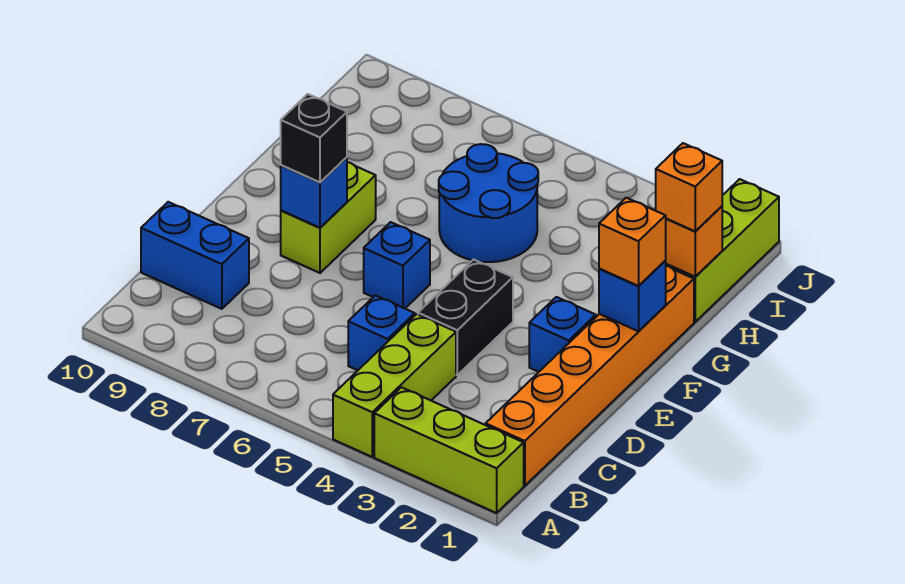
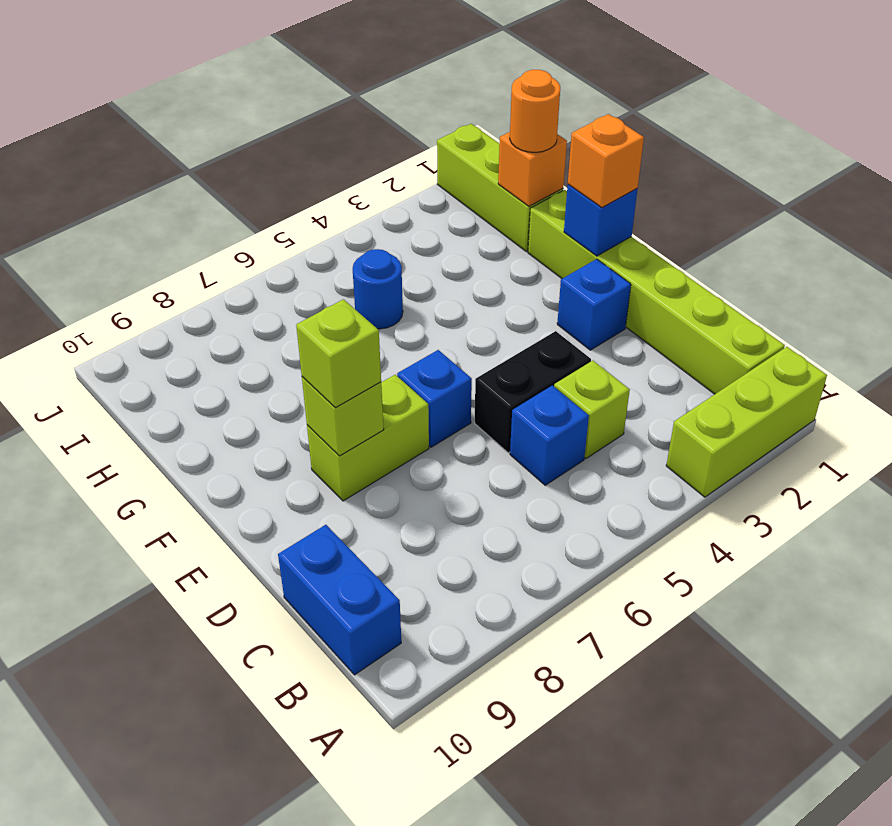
lime brick A4:C4 level 1 -> lime brick C4 level 1
orange brick B1:G1 level 1 -> lime brick B1:G1 level 1
blue brick C9:C10 level 1 -> blue brick B10:C10 level 1
black brick D4:E4 level 1 -> black brick D4:D5 level 1
lime brick E8:F8 level 1 -> lime brick E7:E8 level 1
blue brick E8 level 2 -> lime brick E8 level 2
black brick E8 level 3 -> lime brick E8 level 3
blue round brick G5:H6 level 1 -> blue round brick H5 level 1
orange brick H1 level 3 -> orange round brick H1 level 3

